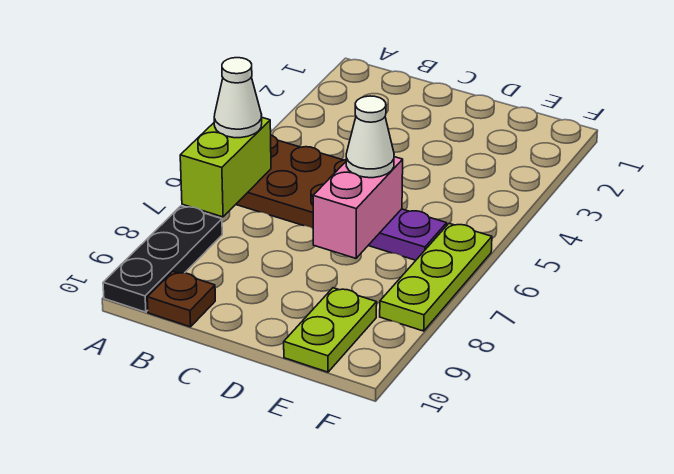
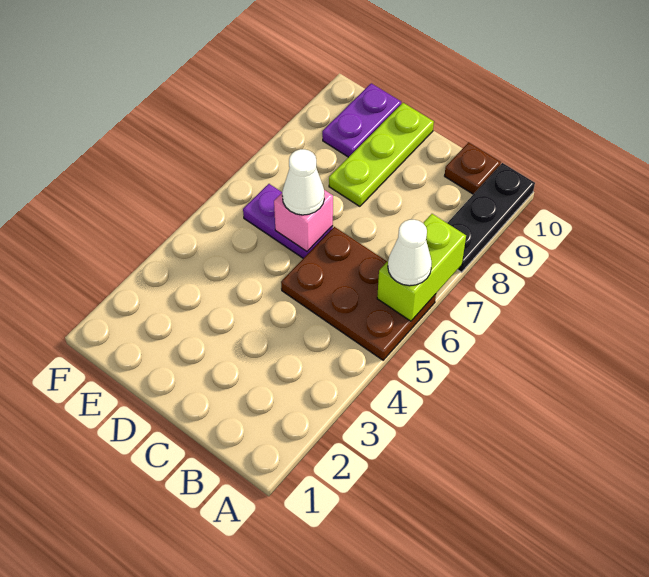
pink brick D6:D7 level 2 -> pink brick D6 level 2
lime plate E9:E10 level 1 -> purple plate E9:E10 level 1
lime plate F6:F8 level 1 -> lime plate D8:D10 level 1

